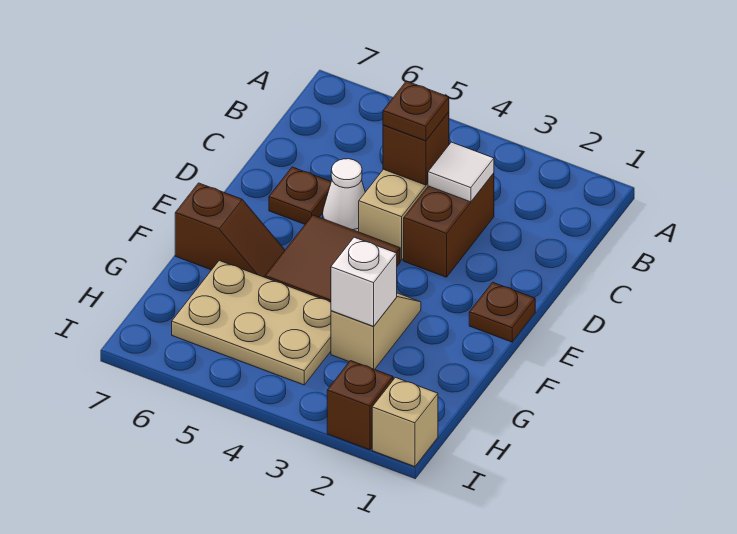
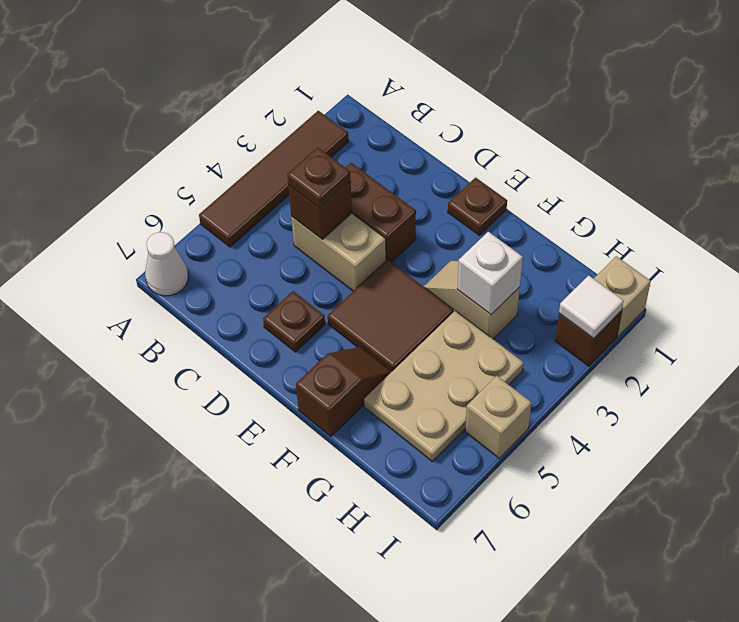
none -> brown tile A2:A5 level 1
white tile C3 level 2 -> white tile I2 level 2
white cone D5 level 1 -> white cone A7 level 1
none -> tan brick I5 level 1

